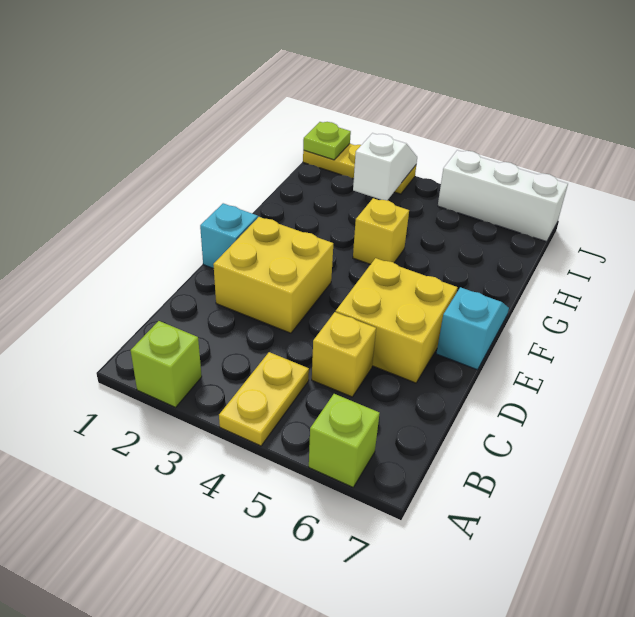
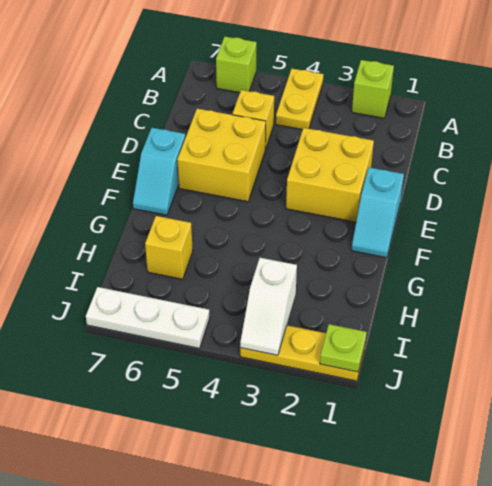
yellow brick G4 level 1 -> yellow brick H6 level 1
white brick J5:J7 level 1 -> white plate J5:J7 level 1

